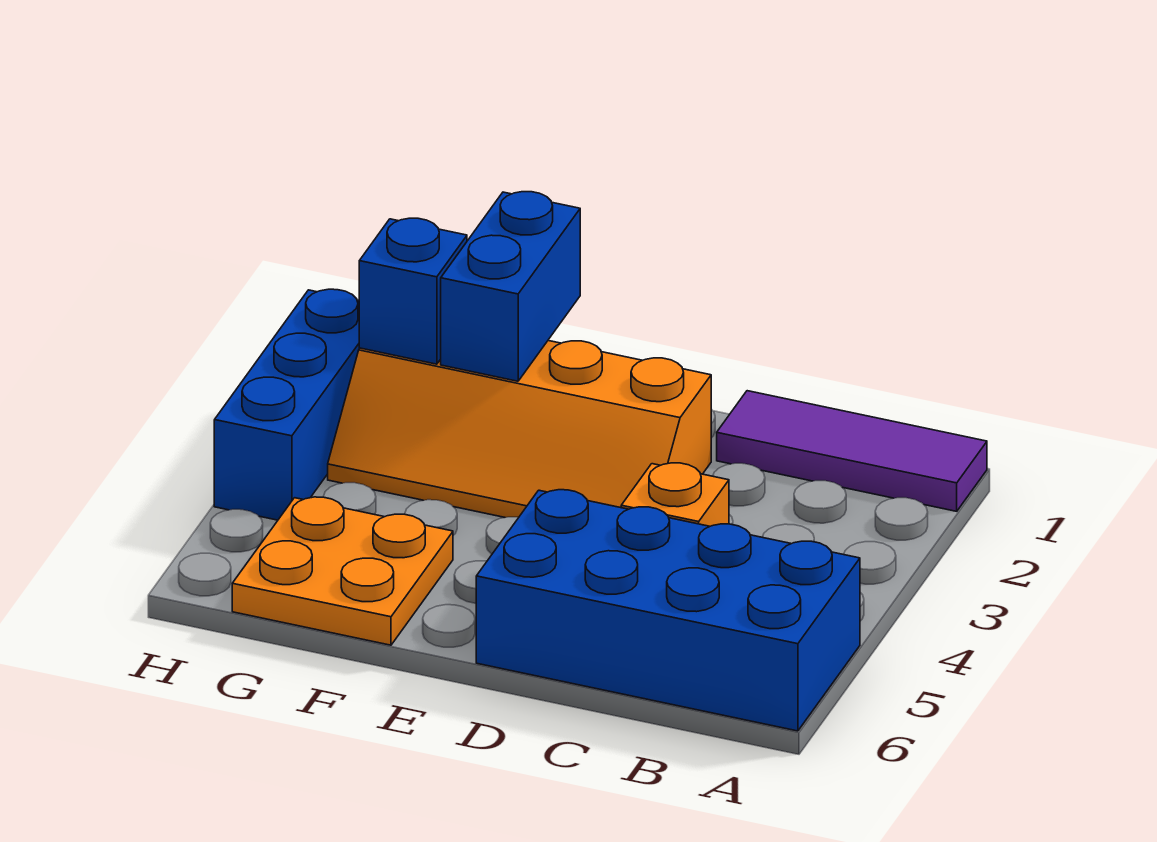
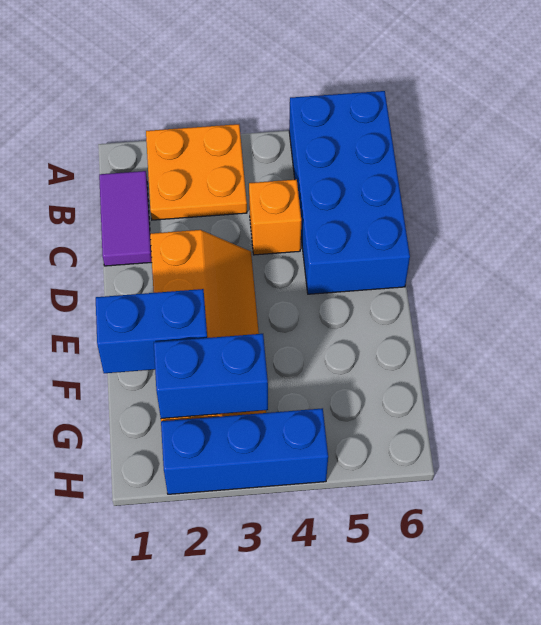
purple tile A1:C1 level 1 -> purple tile B1:C1 level 1
orange plate F5:G6 level 1 -> orange plate A2:B3 level 1
blue brick G2 level 2 -> blue brick G2:G3 level 2

